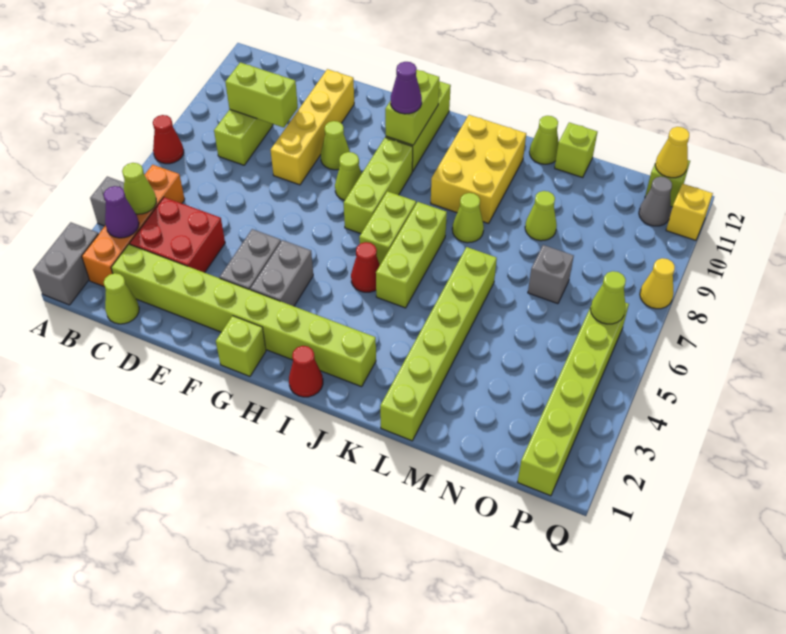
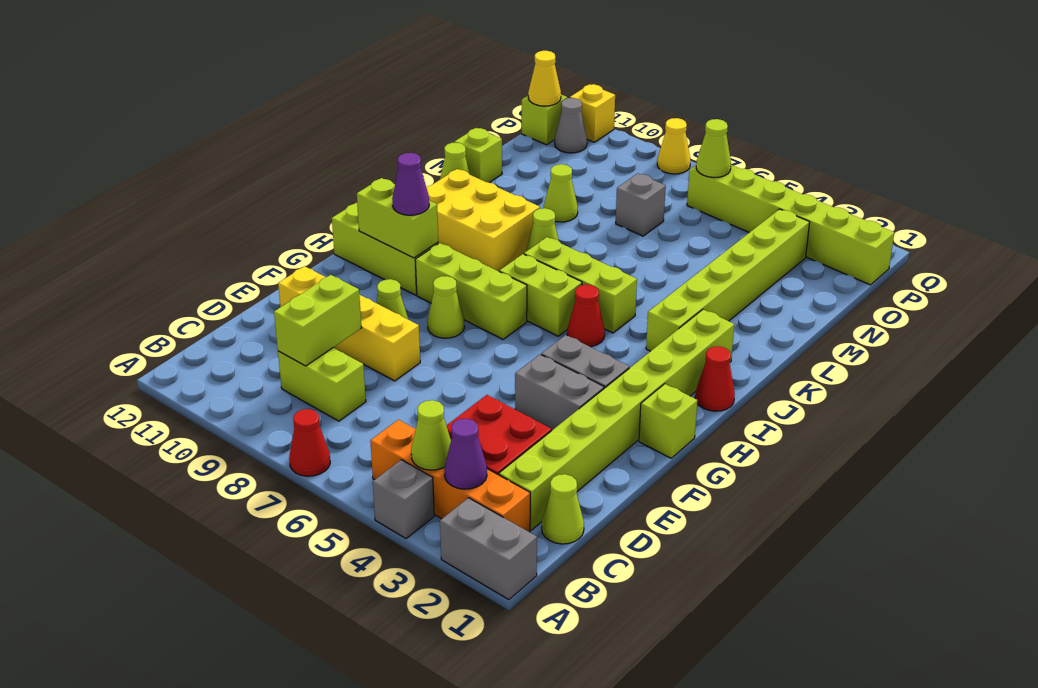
lime brick L1:L6 level 1 -> lime brick J3:O3 level 1

